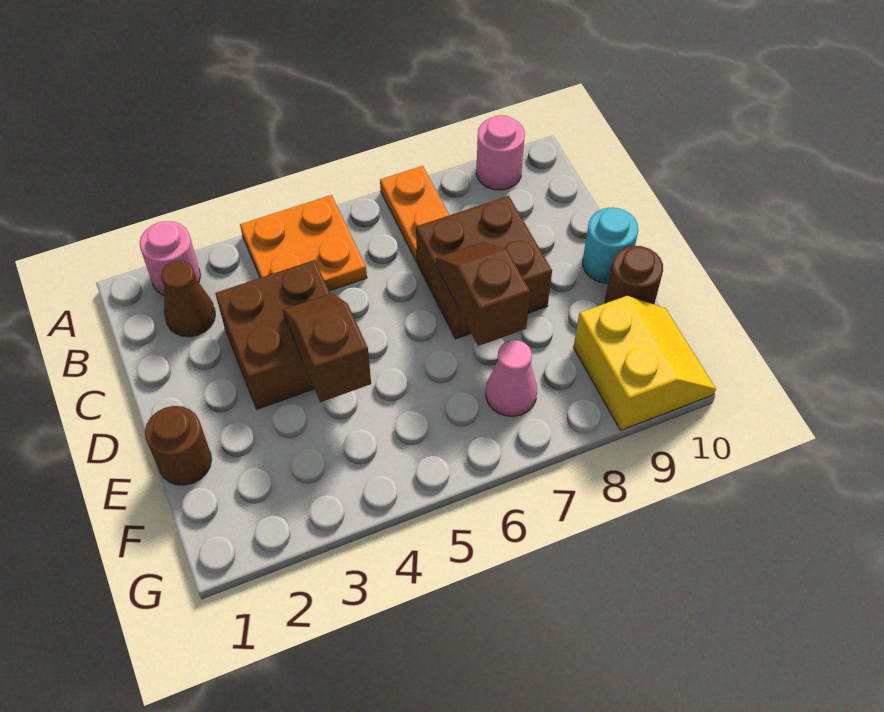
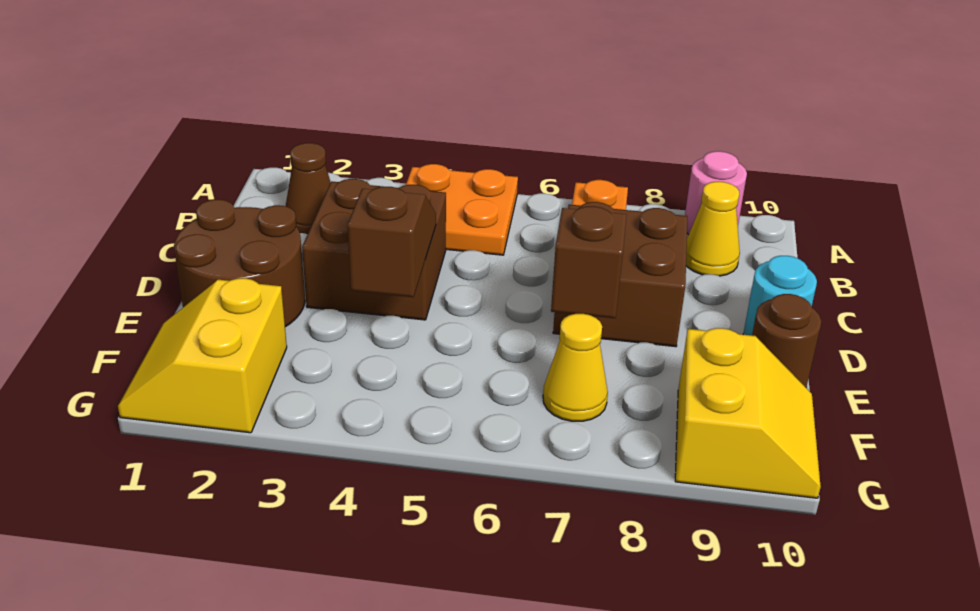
pink round brick A2 level 1 -> none
none -> yellow cone B9 level 1
brown round brick E1 level 1 -> brown round brick D1:E2 level 1
none -> yellow slope F1:G2 level 1 top 2
pink cone F7 level 1 -> yellow cone F7 level 1

